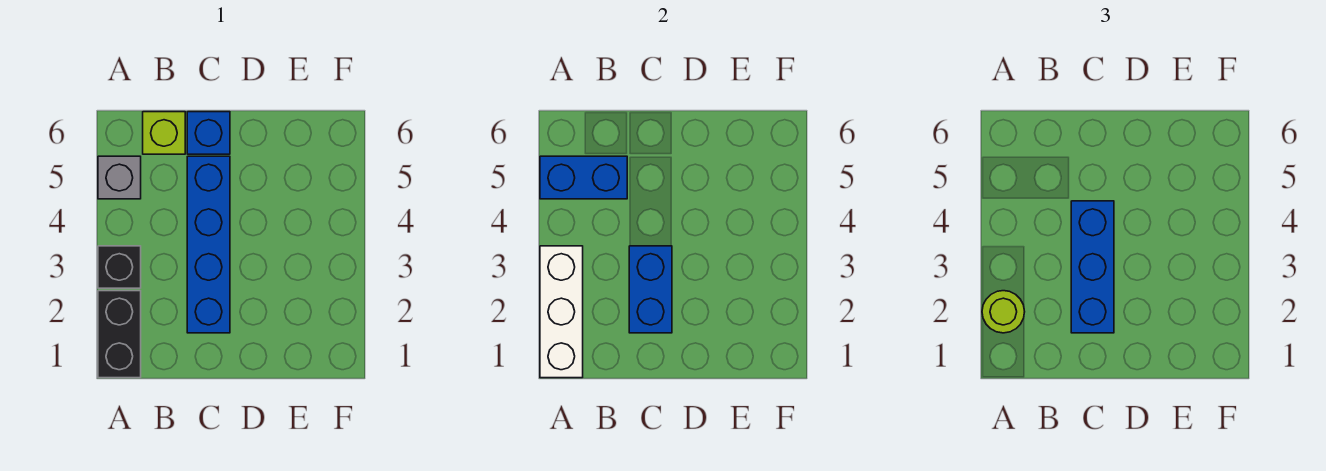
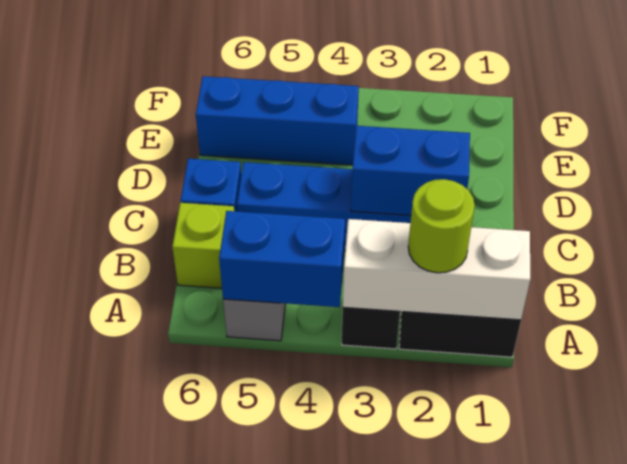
blue brick A5:B5 level 2 -> blue brick A4:A5 level 2
blue brick C2:C4 level 3 -> blue brick E4:E6 level 1

